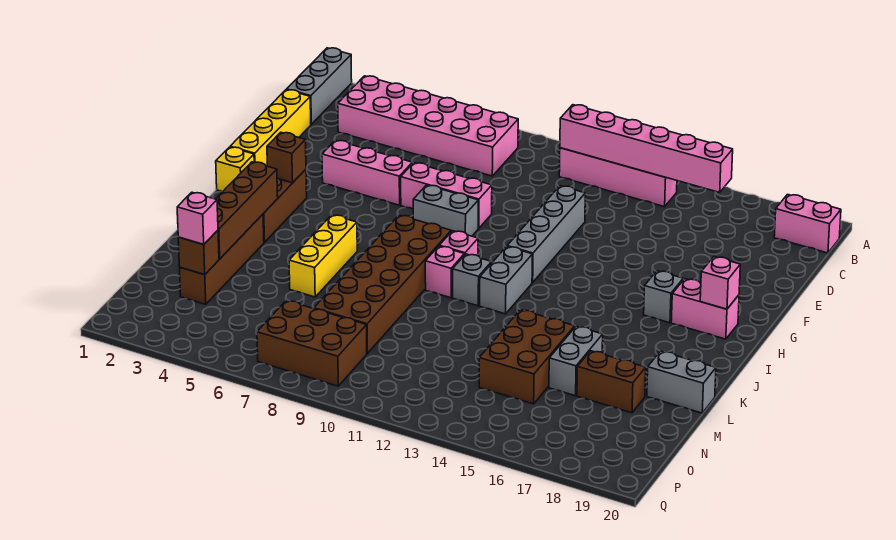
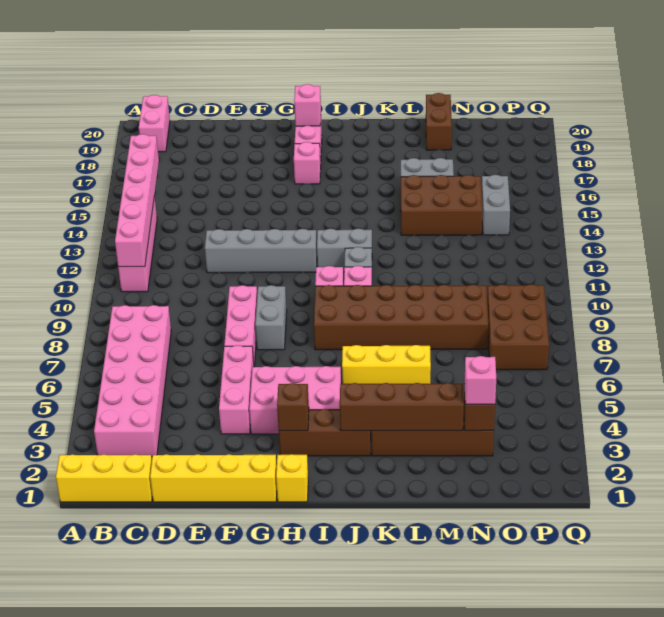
grey brick A1:C1 level 1 -> yellow brick A1:C1 level 1
none -> pink brick G4:I5 level 1
grey brick H17 level 1 -> pink brick H17 level 1
grey brick L19:L20 level 1 -> grey brick O14:O15 level 1
brown brick M17:M18 level 1 -> brown brick M19:M20 level 1

